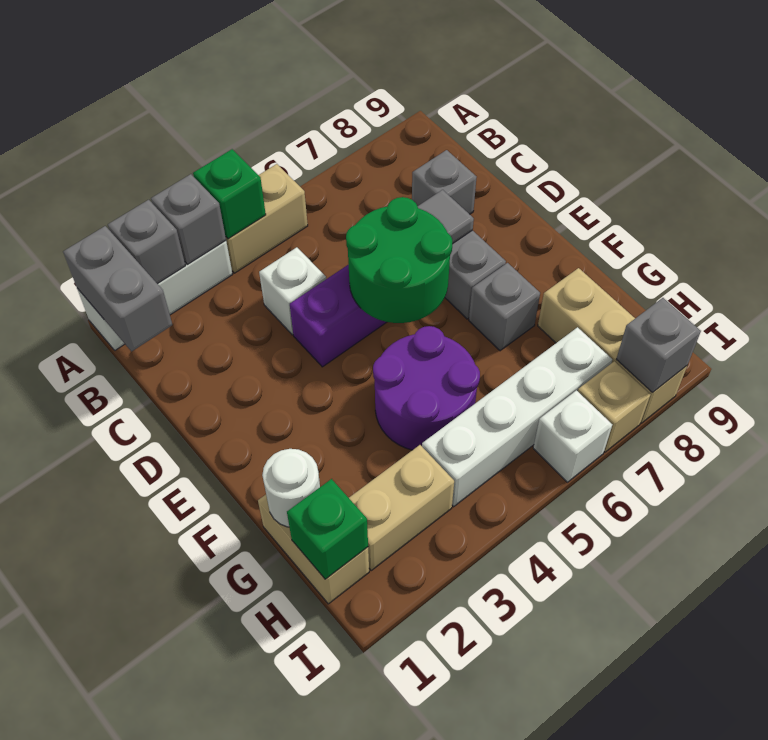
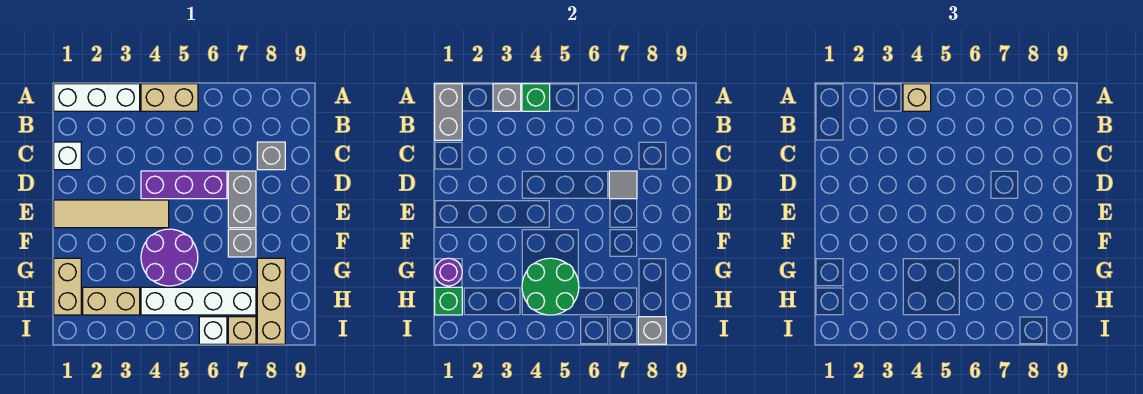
grey brick A2 level 2 -> none
none -> tan brick A4 level 3
white brick C4 level 1 -> white brick C1 level 1
green round brick D5:E6 level 2 -> green round brick G4:H5 level 2
none -> tan tile E1:E4 level 1
white round brick G1 level 2 -> purple round brick G1 level 2

